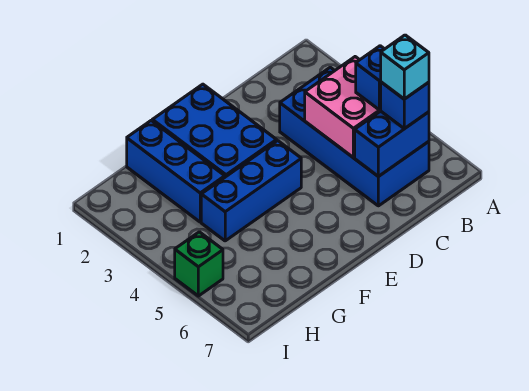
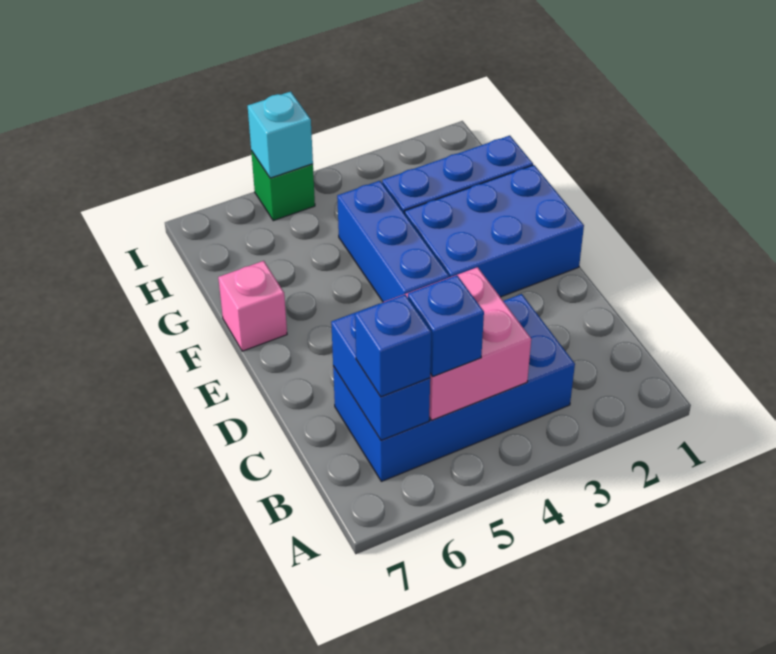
cyan brick B6 level 4 -> cyan brick I5 level 2
none -> pink brick F7 level 1

